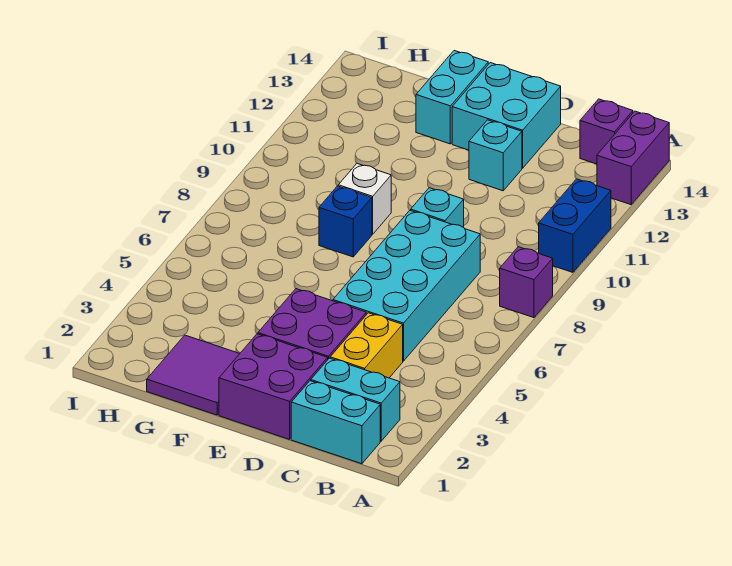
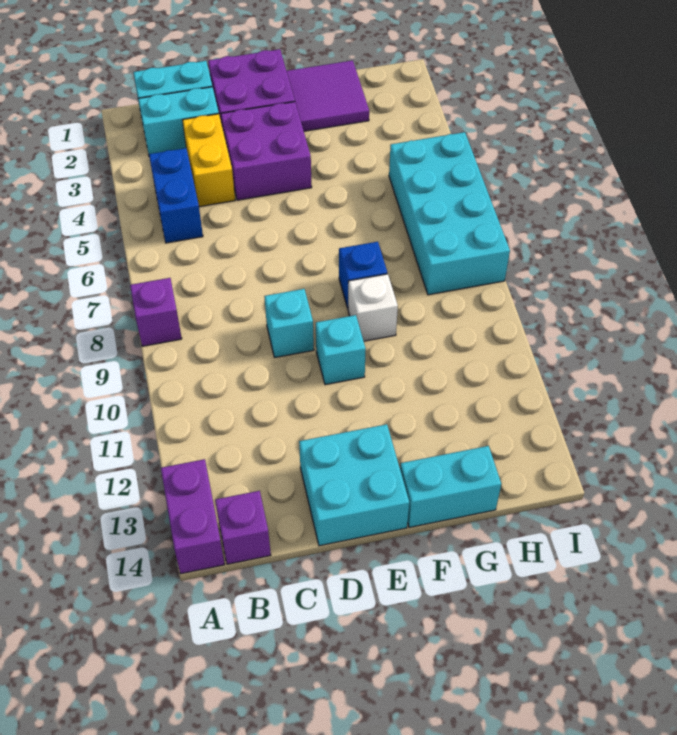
blue brick A10:A11 level 1 -> blue brick B4:B5 level 1
cyan brick C5:D8 level 1 -> cyan brick H5:I8 level 1
cyan brick D12 level 1 -> cyan brick E10 level 1
cyan brick F13:F14 level 1 -> cyan brick F14:G14 level 1

